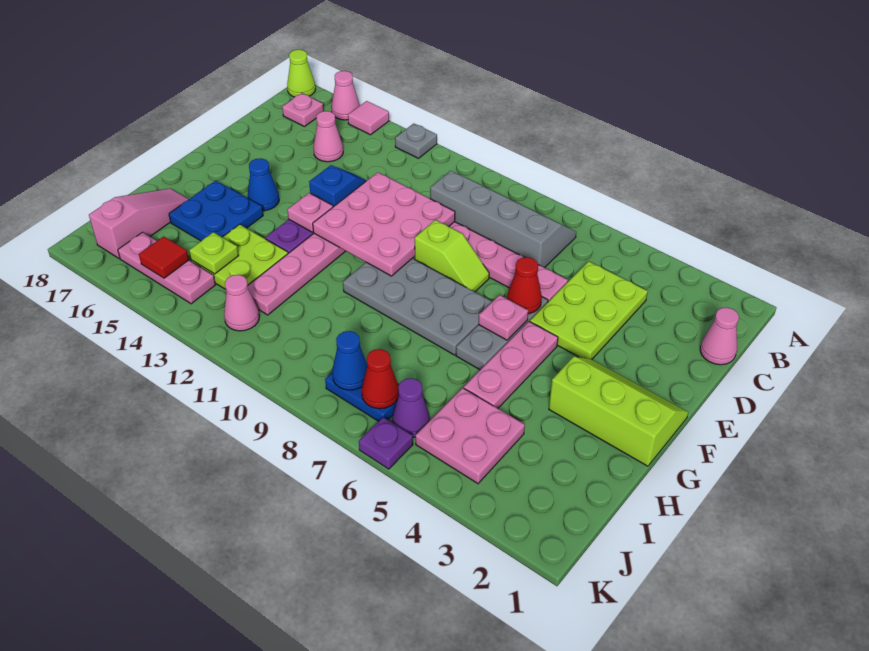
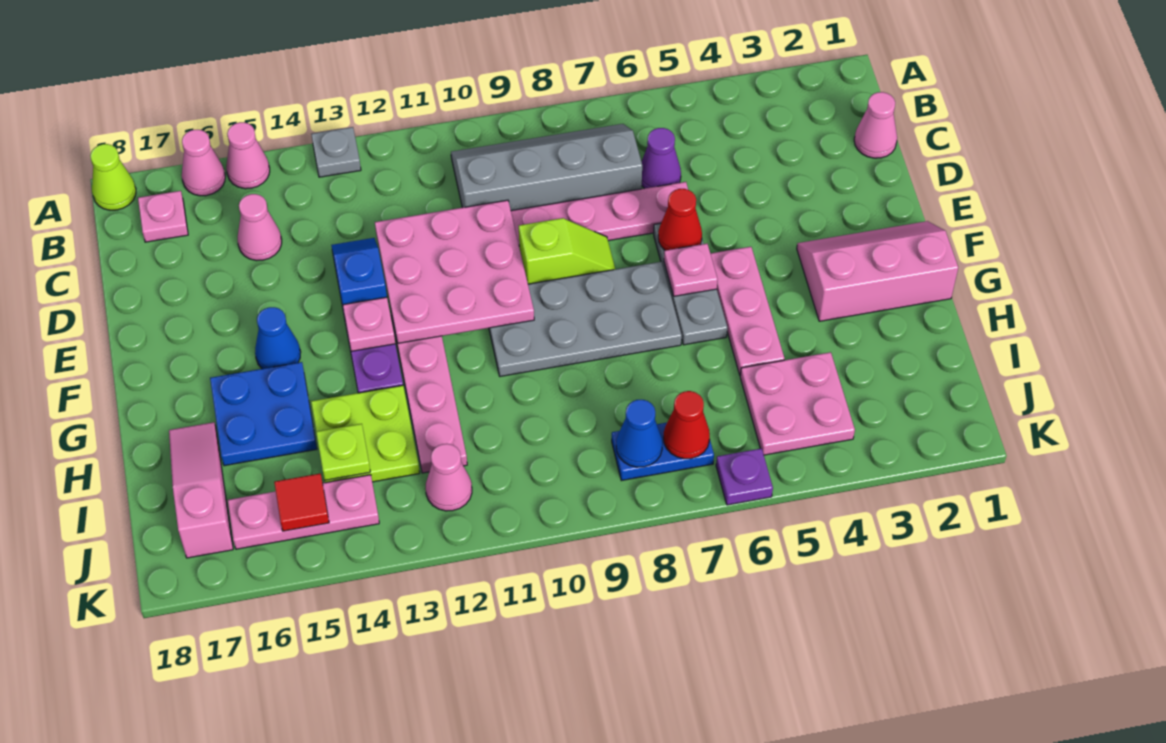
pink tile A15 level 1 -> pink cone A15 level 1
lime plate C4:E5 level 1 -> none
lime slope F1:G3 level 1 top G -> pink slope F1:G3 level 1 top G
purple cone J6 level 1 -> purple cone C6 level 1

